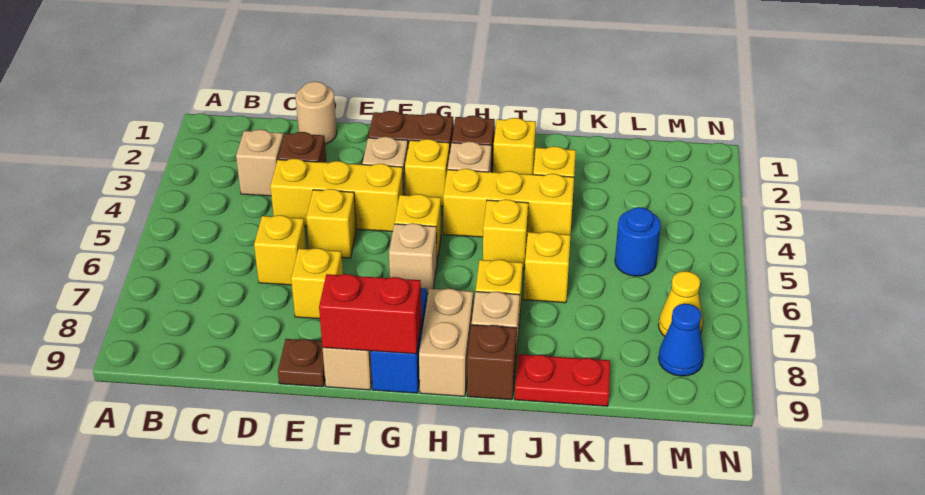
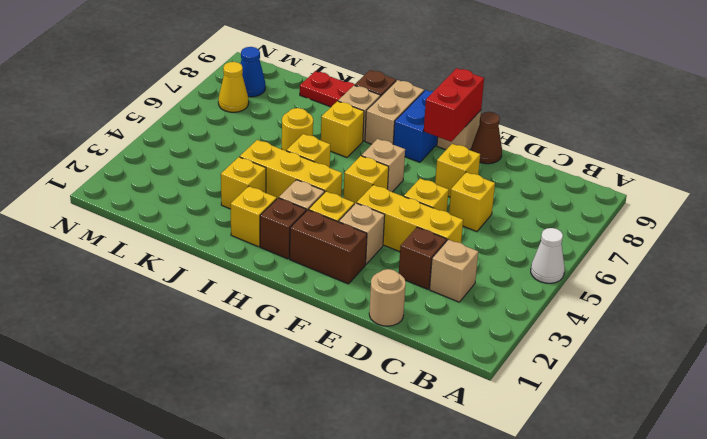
none -> white cone A5 level 1
brown plate E9 level 1 -> brown cone E9 level 1
red brick F9:G9 level 2 -> red brick F8:F9 level 2
yellow brick J6 level 1 -> yellow round brick J6 level 1
blue round brick L5 level 1 -> none

